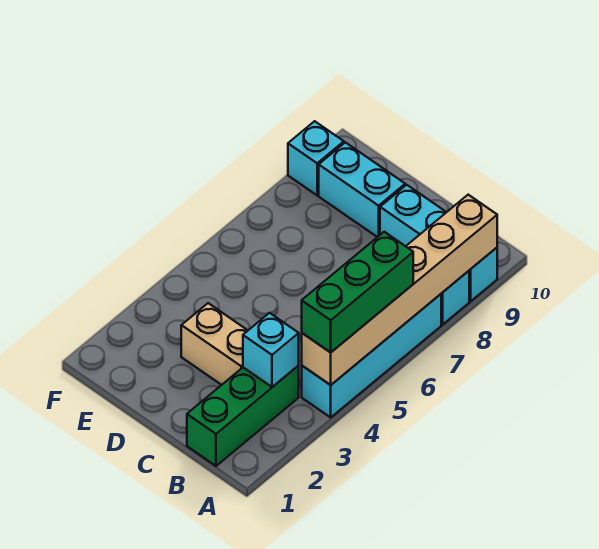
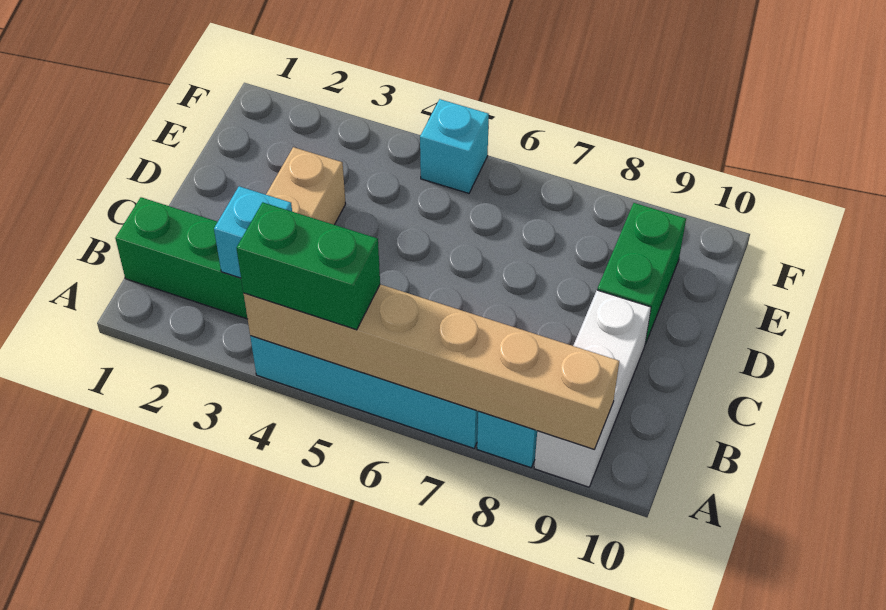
green brick A4:A6 level 3 -> green brick A4:A5 level 3
cyan brick A9:C9 level 1 -> white brick A9:C9 level 1
cyan brick D9:E9 level 1 -> green brick D9:E9 level 1
cyan brick F9 level 1 -> cyan brick F5 level 1

